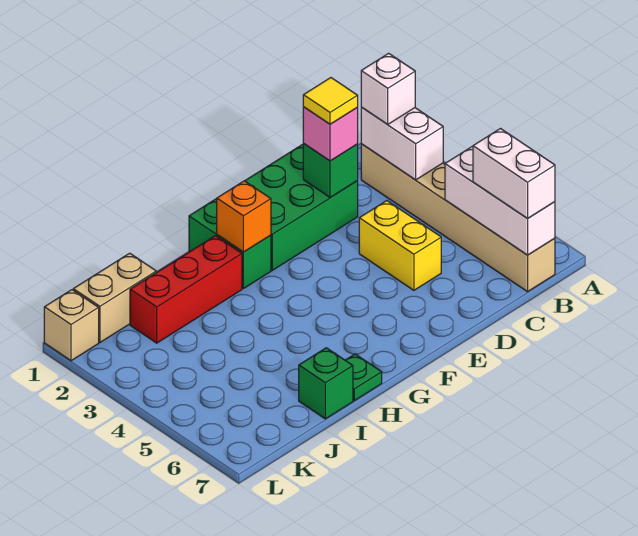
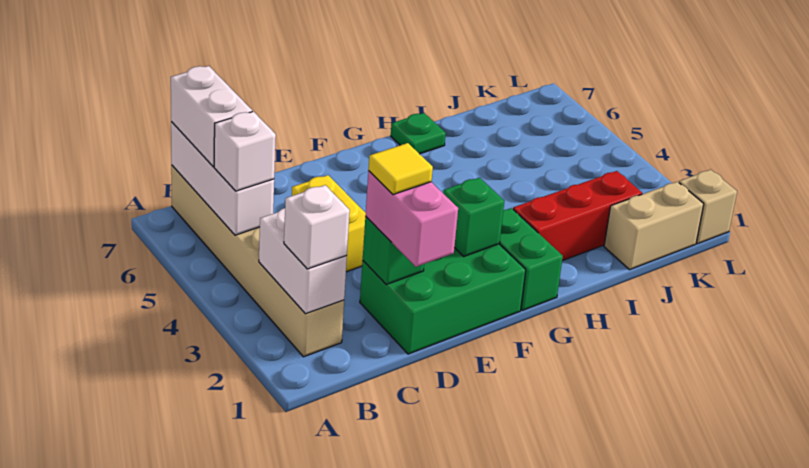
none -> white brick B5 level 3
pink brick D2 level 3 -> pink brick D1:D2 level 3
orange brick G2 level 2 -> none
green brick I7 level 1 -> green brick F2 level 2

